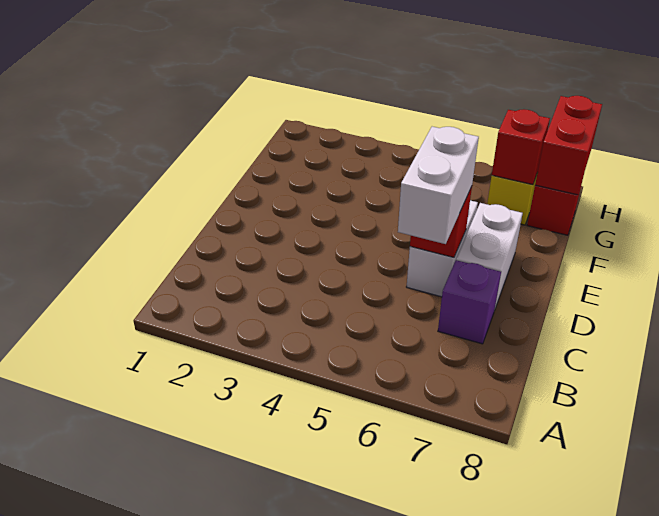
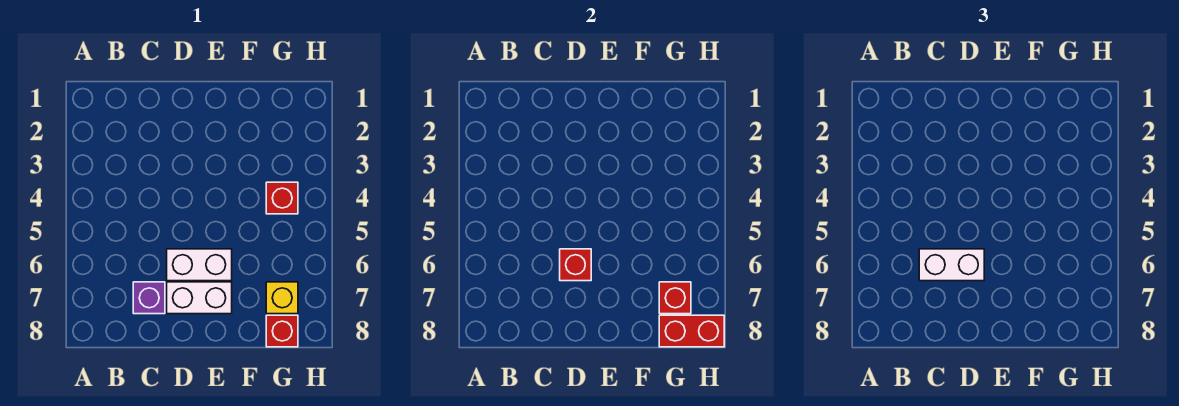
none -> red brick G4 level 1

